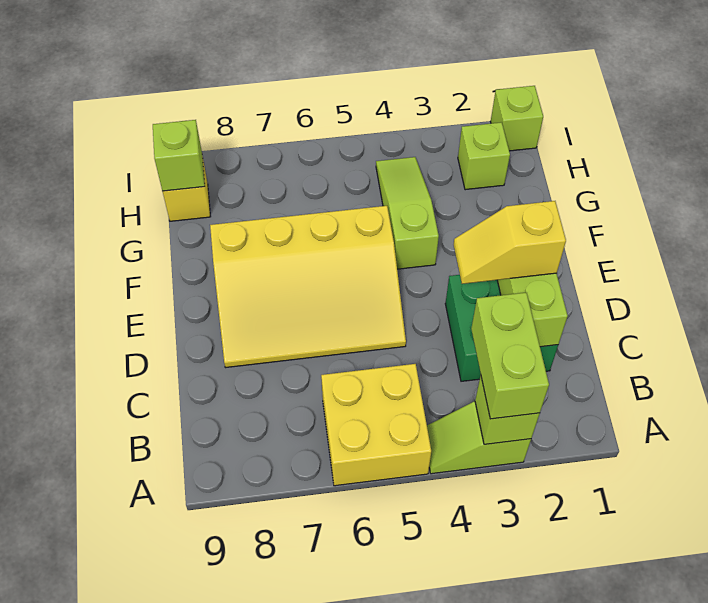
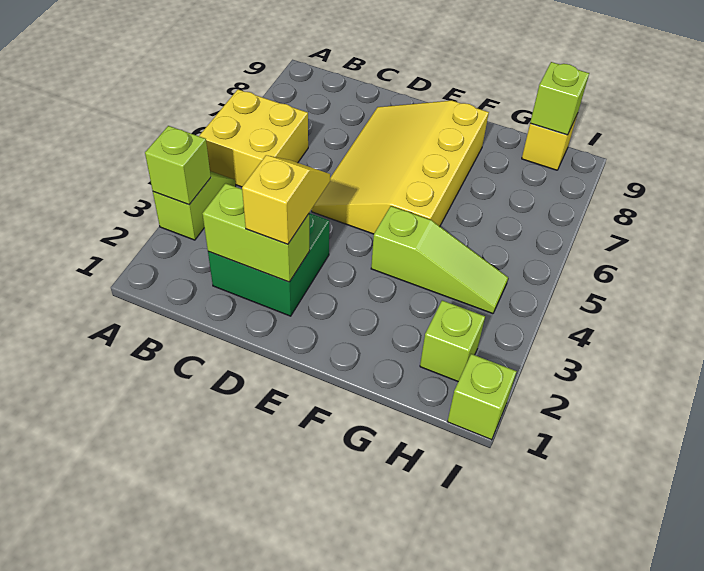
lime brick A3:B3 level 3 -> none

